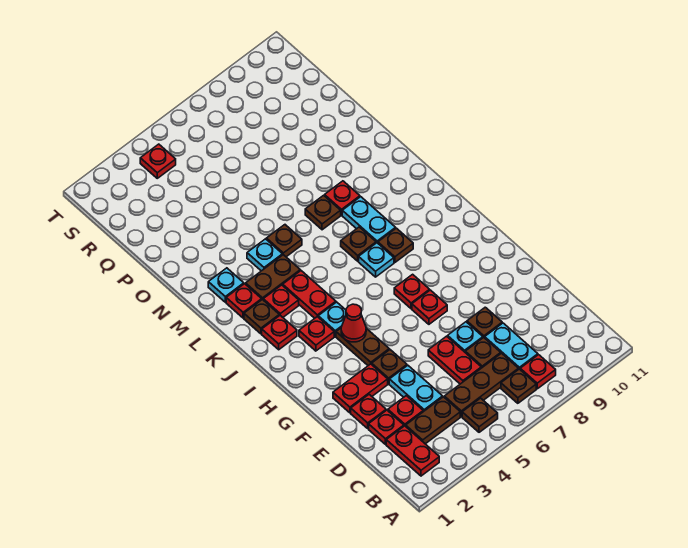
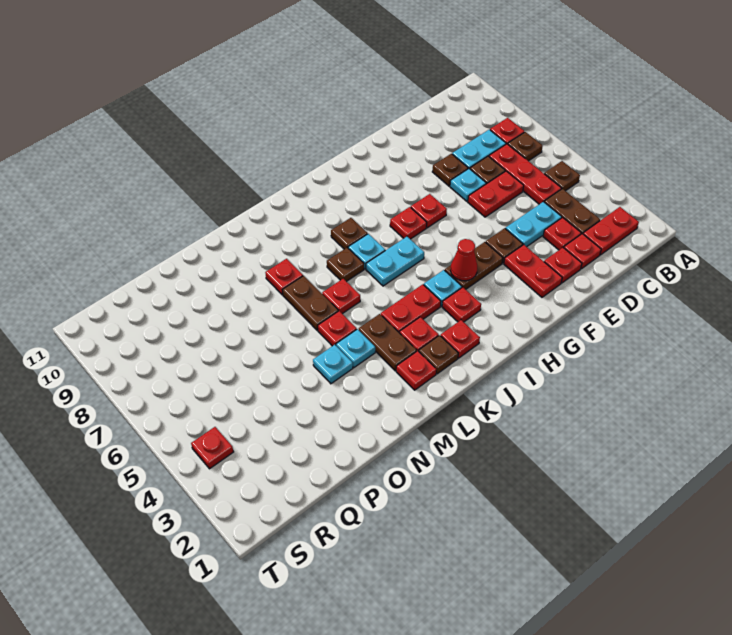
brown plate C5:C7 level 1 -> red plate C5:C7 level 1
cyan plate K8:L8 level 1 -> cyan plate I6:J6 level 1
none -> red plate L6 level 1
cyan plate M2 level 1 -> cyan plate N4 level 1
brown plate M5 level 1 -> red plate M5 level 1
brown plate M7 level 1 -> brown plate M6:M7 level 1

